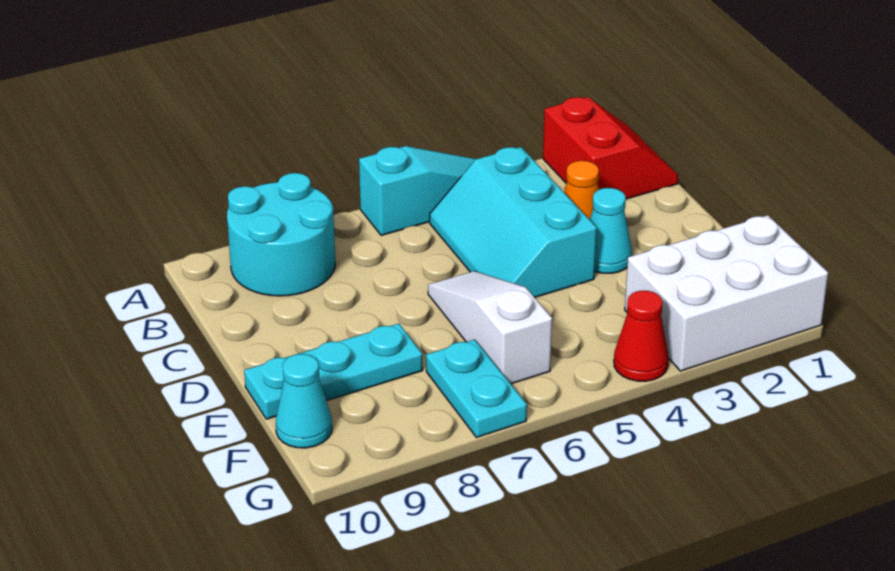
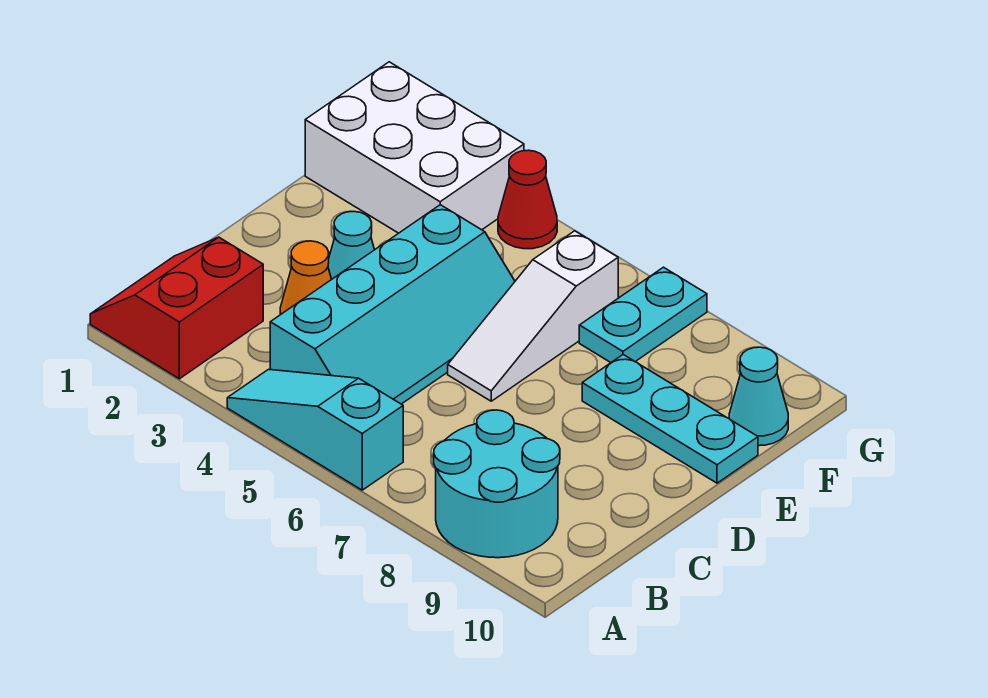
cyan slope B4:D5 level 1 top 4 -> cyan slope B4:E5 level 1 top 4

